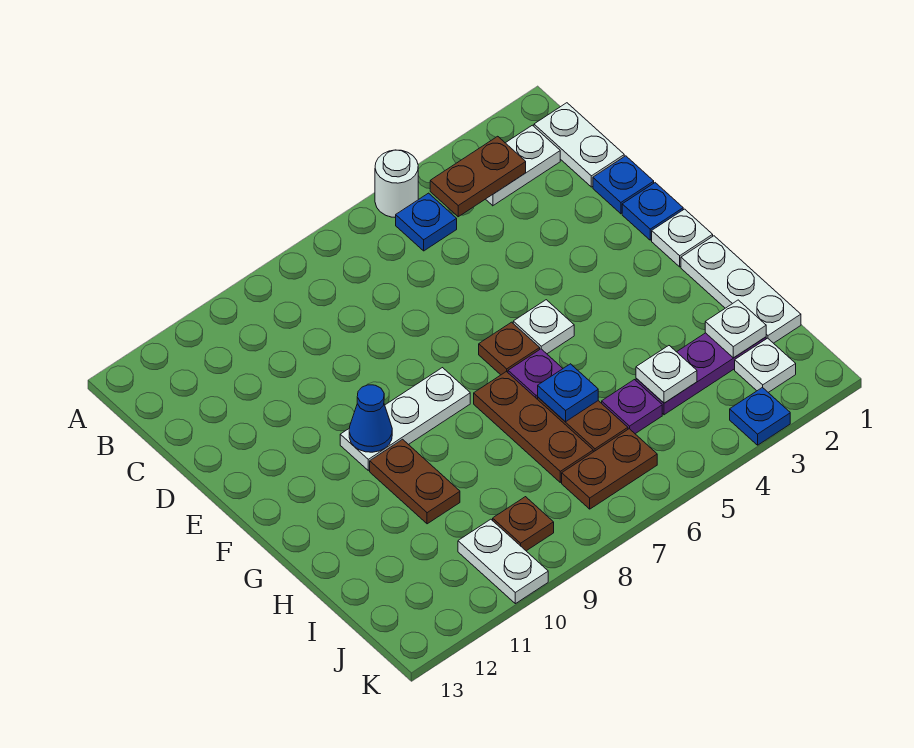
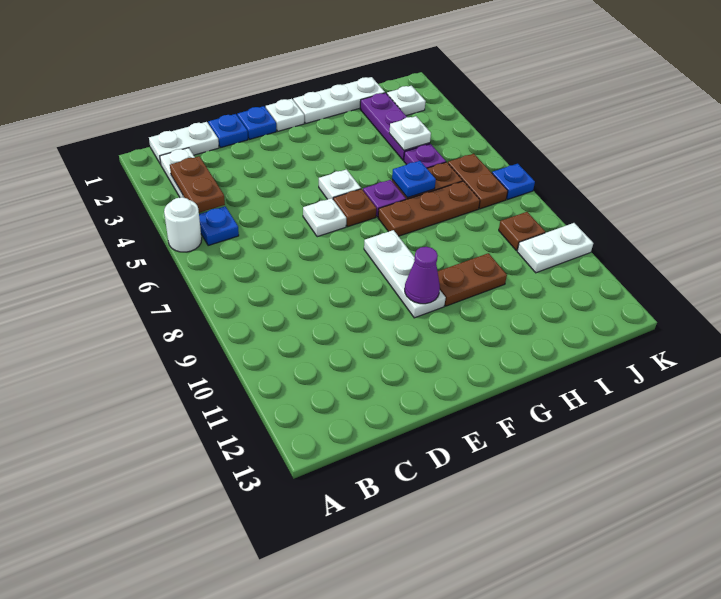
blue cone F10 level 2 -> purple cone F10 level 2
white plate I2 level 2 -> white plate E6 level 1
blue plate K3 level 1 -> blue plate K7 level 1

